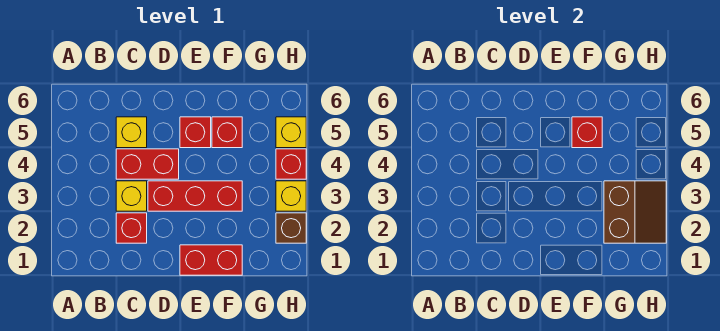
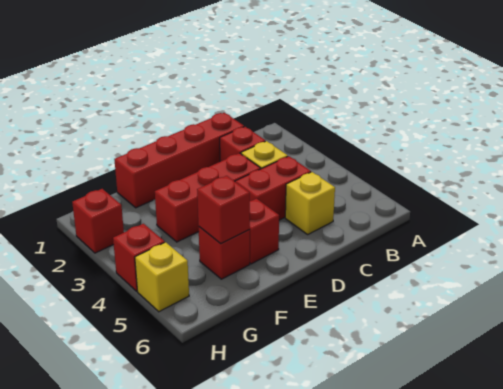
red brick E1:F1 level 1 -> red brick C1:F1 level 1
brown slope G2:H3 level 2 top G -> none
brown brick H2 level 1 -> red brick H2 level 1
yellow brick H3 level 1 -> none

